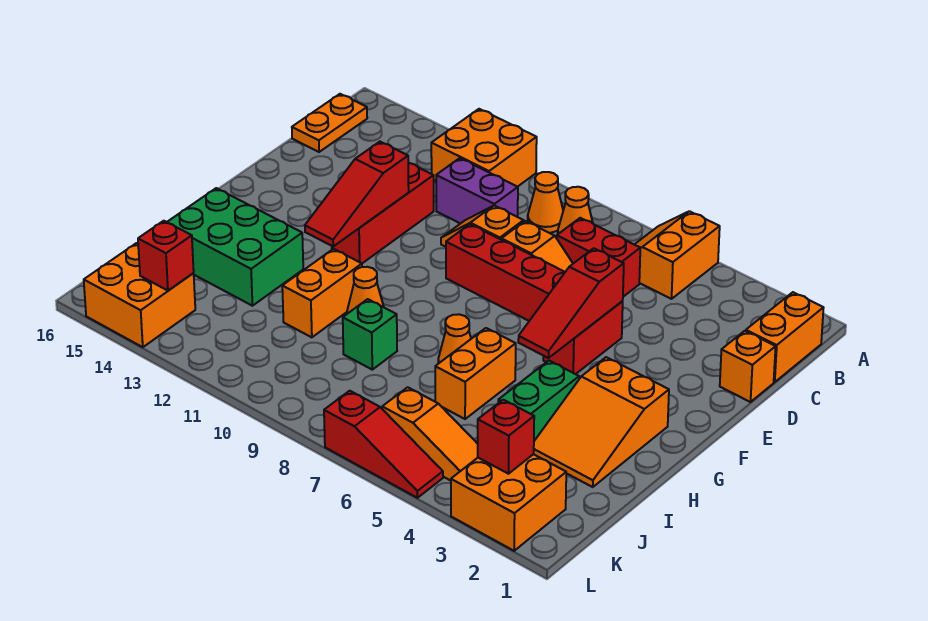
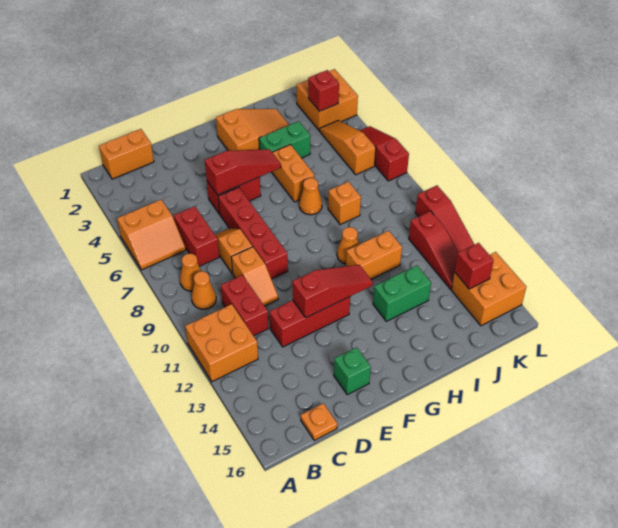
orange plate B16:C16 level 1 -> orange plate C16 level 1
purple brick C10:C11 level 1 -> red brick C10:C11 level 1
orange brick D1 level 1 -> orange brick I8 level 1
orange brick H6:I6 level 1 -> orange brick H5:H6 level 1
green brick H13:I15 level 1 -> green brick H13:I13 level 1
green brick I9 level 1 -> green brick E15 level 1
none -> red slope K11:K13 level 1 top 11
none -> red slope L10:L12 level 1 top 10

